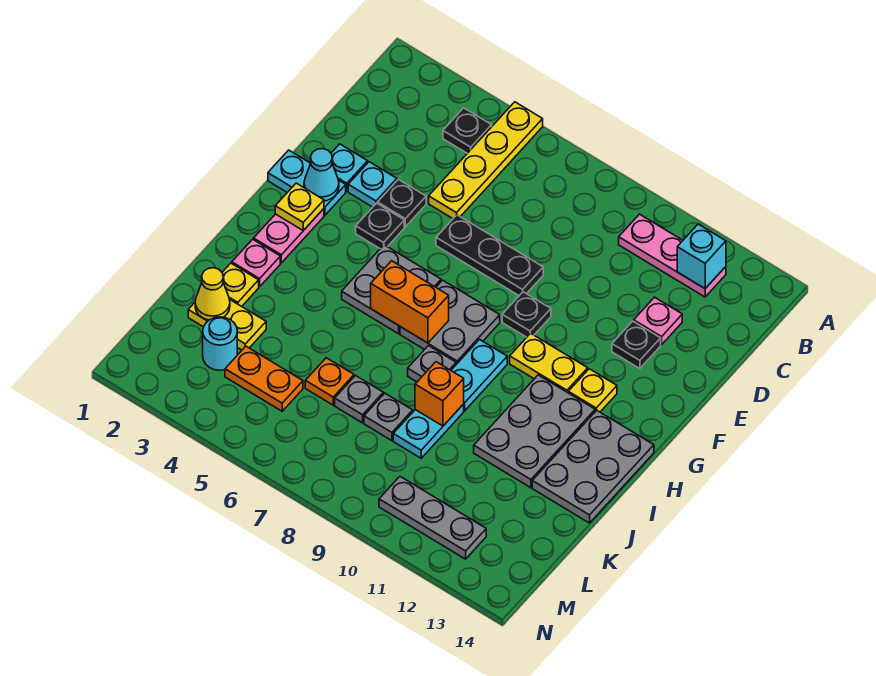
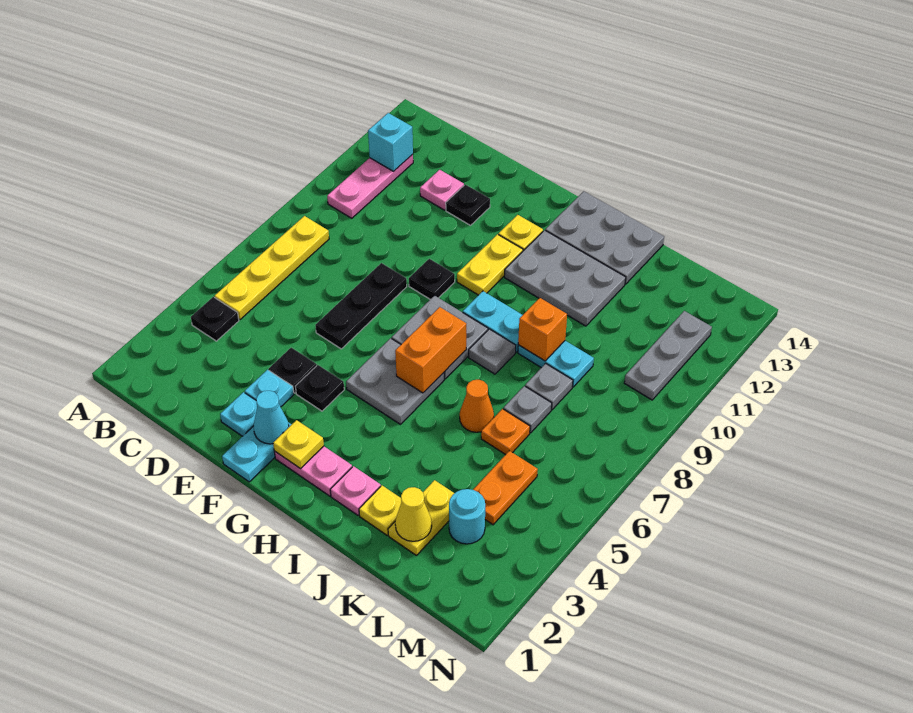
yellow plate A5:D5 level 1 -> yellow plate B5:B8 level 1
none -> orange cone J6 level 1

